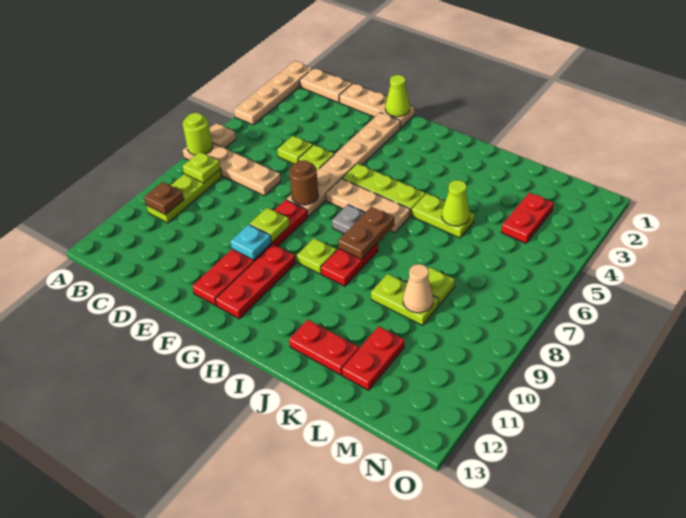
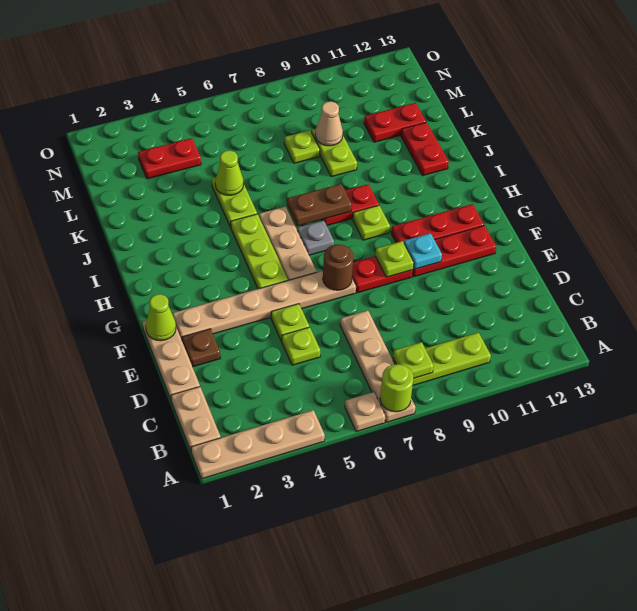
brown plate B10 level 2 -> brown plate E2 level 1

